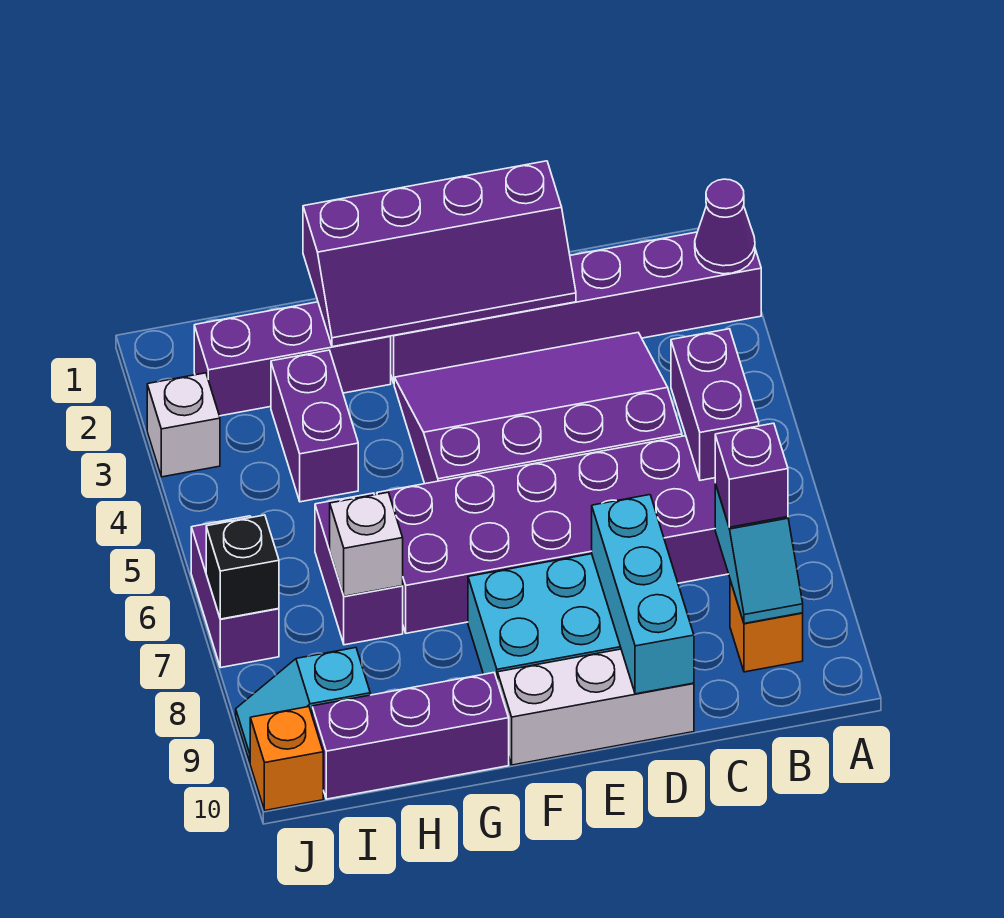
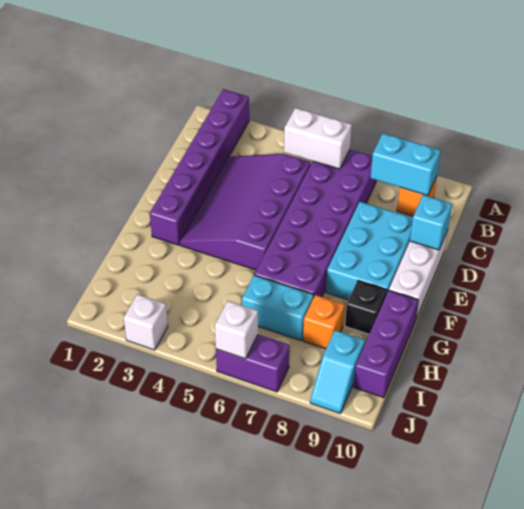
purple cone A2 level 2 -> none
purple brick B5:B6 level 2 -> white brick B5:B6 level 2
cyan slope B8:B9 level 2 top 8 -> cyan brick B8:B9 level 2
purple brick B8 level 3 -> none
purple slope D1:G2 level 2 top 1 -> none
cyan brick D8:D10 level 2 -> cyan brick D10 level 2
purple brick G2:I2 level 1 -> none
purple brick H3:H4 level 1 -> none
purple brick H6:H7 level 1 -> cyan brick H6:H7 level 1
white brick H7 level 2 -> white brick J6 level 2
black brick J7 level 2 -> black brick G9 level 1
orange brick J10 level 1 -> orange brick H8 level 1

